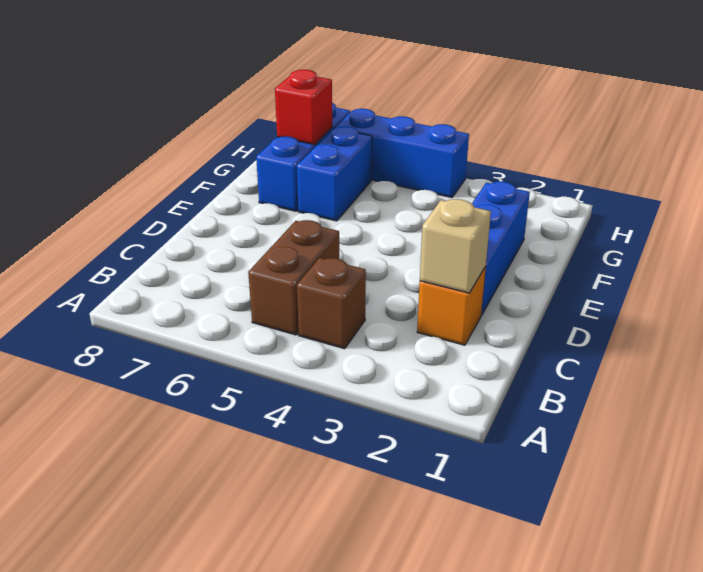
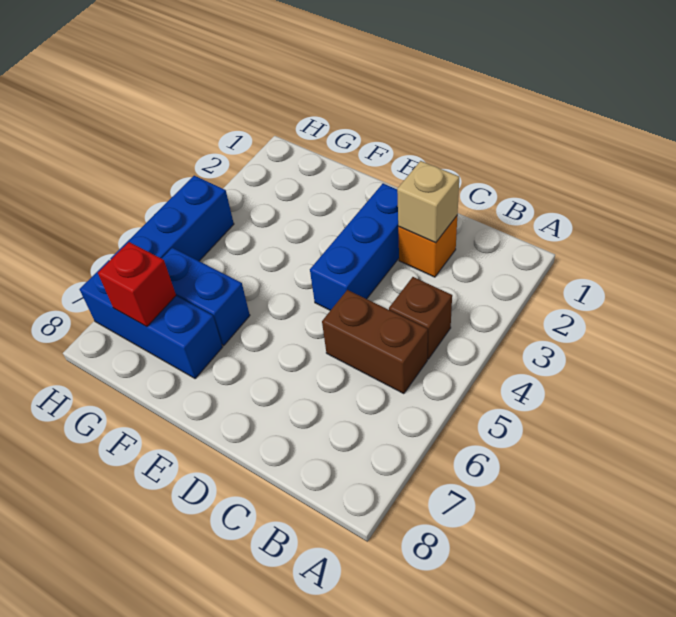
blue brick D2:F2 level 1 -> blue brick D2:D4 level 1

